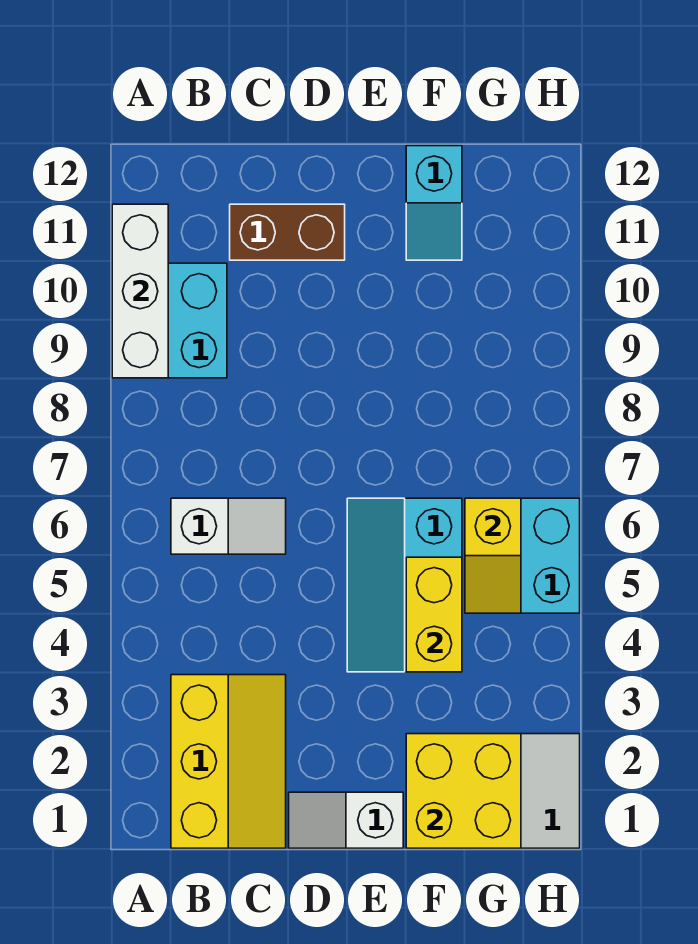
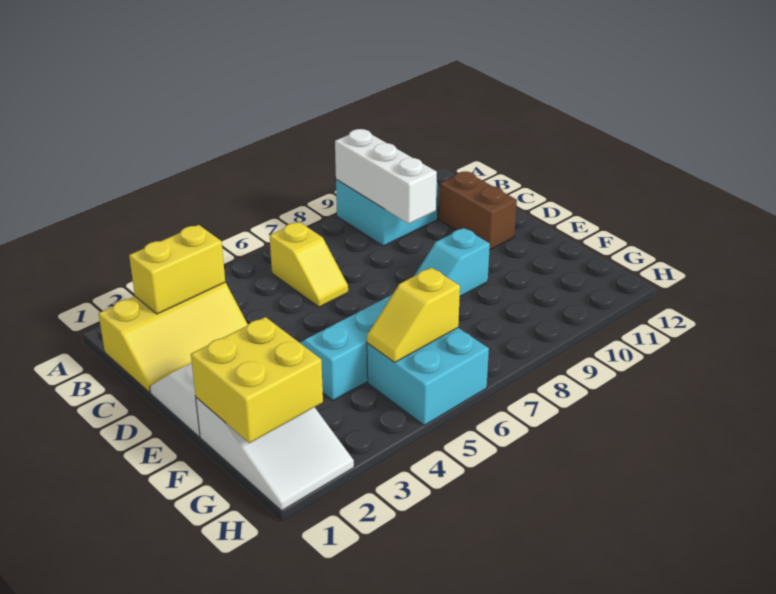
white brick A9:A11 level 2 -> white brick A9:C9 level 2
white slope B6:C6 level 1 top B -> yellow slope B6:C6 level 1 top B
yellow brick F4:F5 level 2 -> yellow brick B2:B3 level 2
cyan slope F11:F12 level 1 top 12 -> cyan slope E8:E9 level 1 top 9

